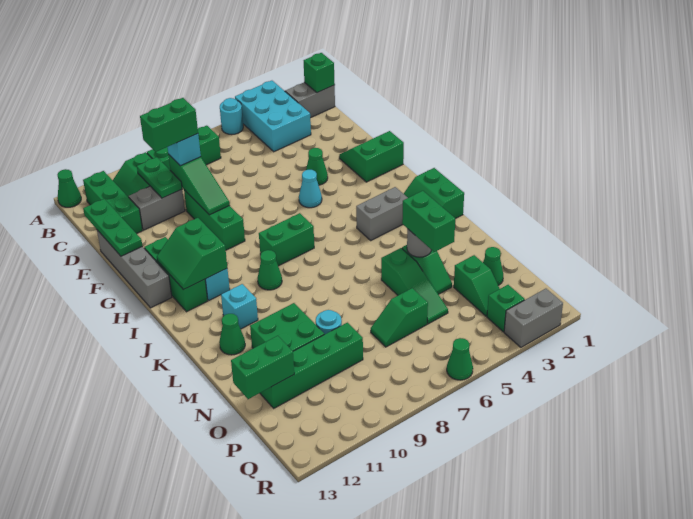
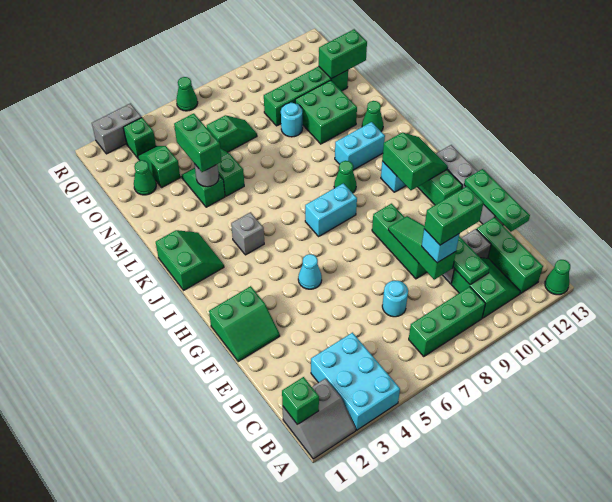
cyan round brick A5 level 1 -> cyan round brick D7 level 1
green cone F4 level 1 -> none
green brick I7:I8 level 1 -> cyan brick I7:I8 level 1
grey brick J3:J4 level 1 -> grey brick J4 level 1
cyan brick K11 level 1 -> cyan brick K10:K11 level 1

